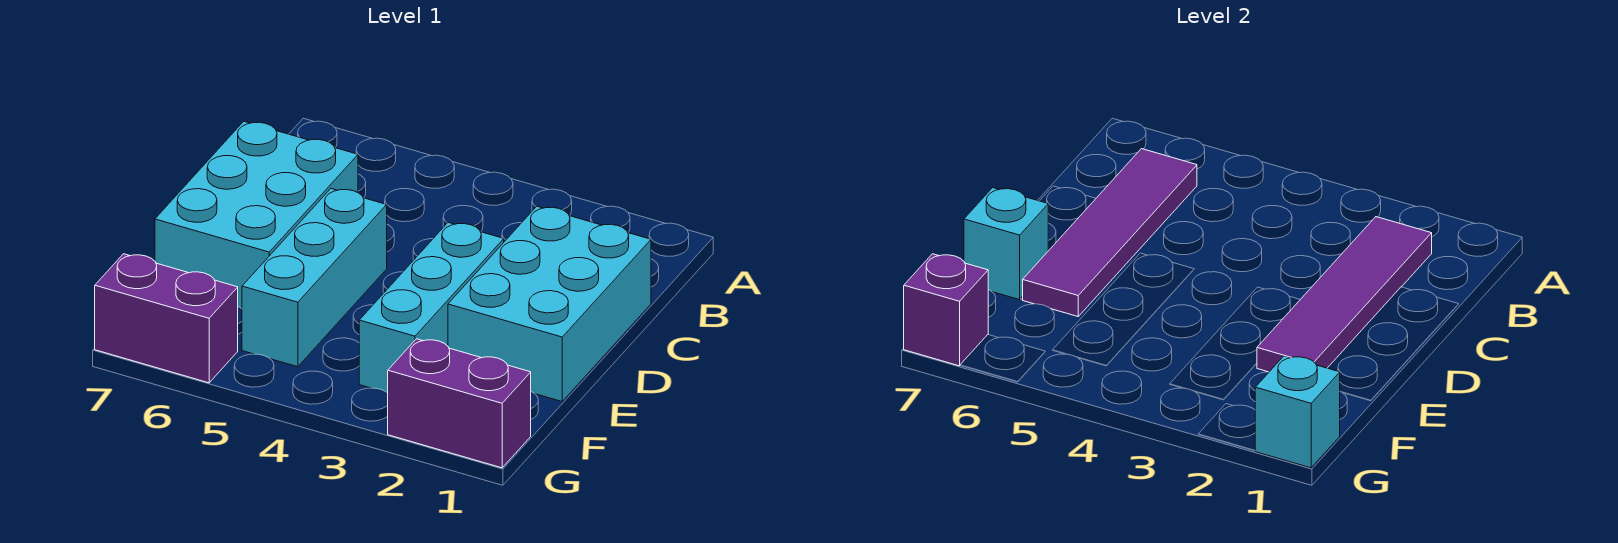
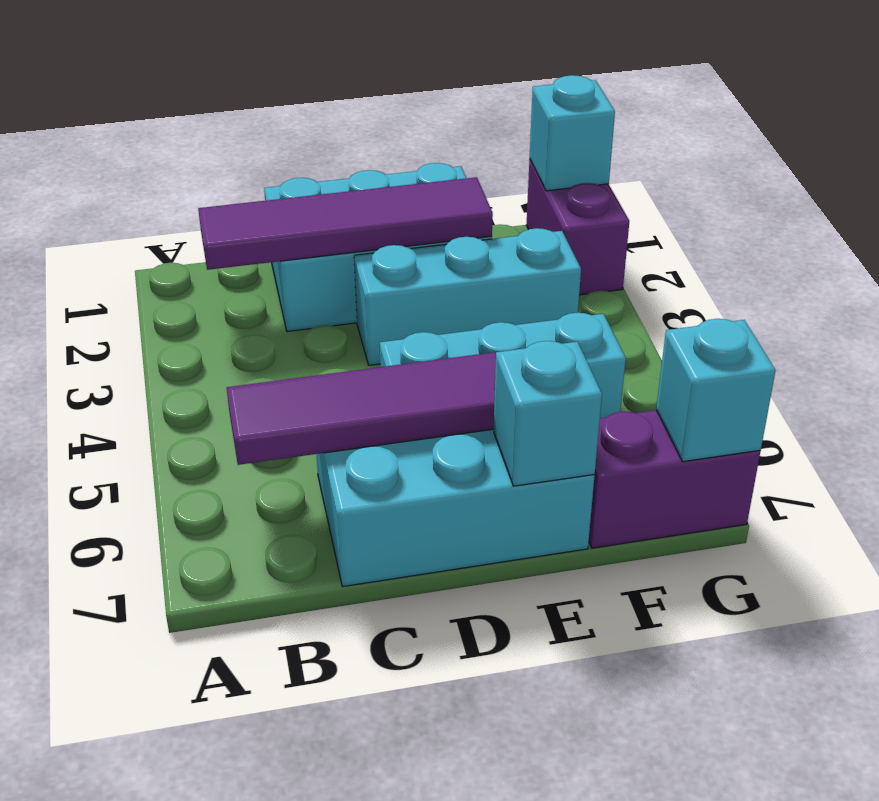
purple brick G6:G7 level 1 -> purple brick F7:G7 level 1
purple brick G7 level 2 -> cyan brick G7 level 2

